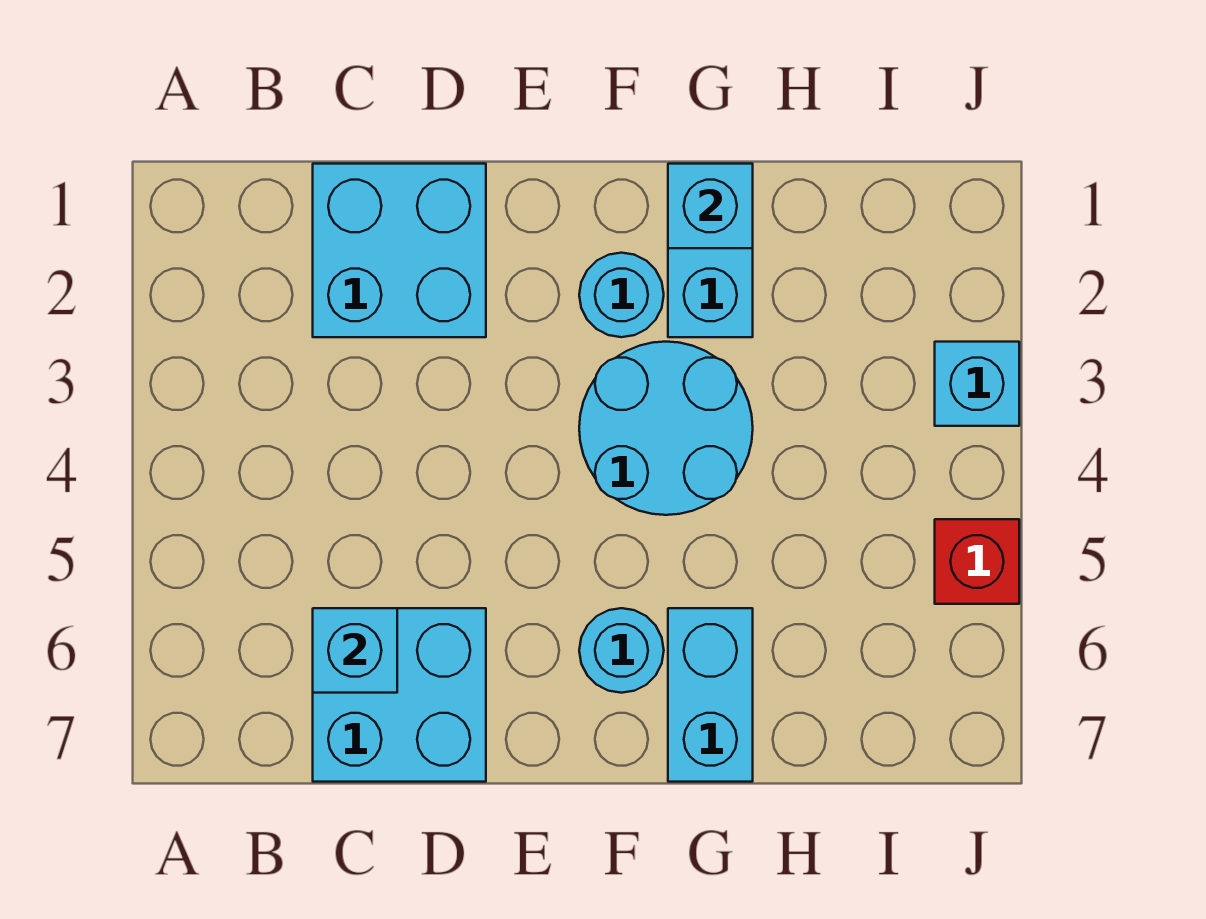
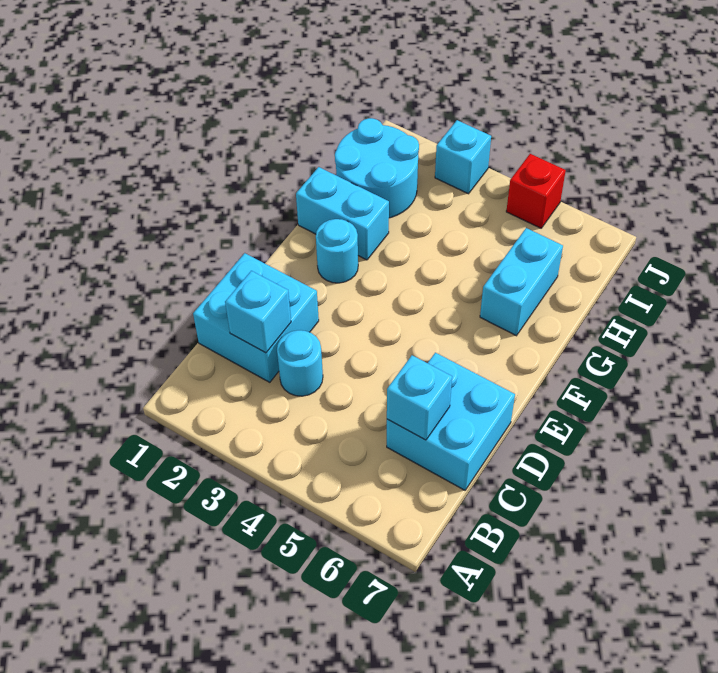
cyan round brick F3:G4 level 1 -> cyan round brick H1:I2 level 1
cyan round brick F6 level 1 -> cyan round brick C3 level 1
cyan brick G1 level 2 -> cyan brick C2 level 2
cyan brick G6:G7 level 1 -> cyan brick G6:H6 level 1

